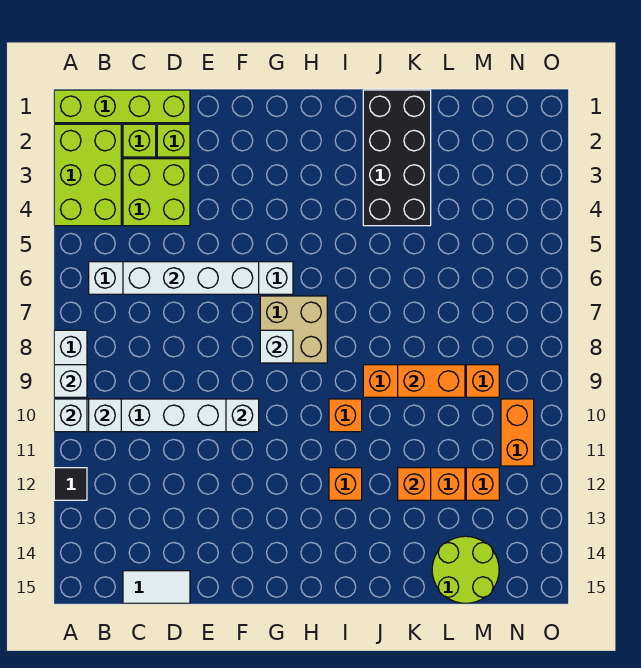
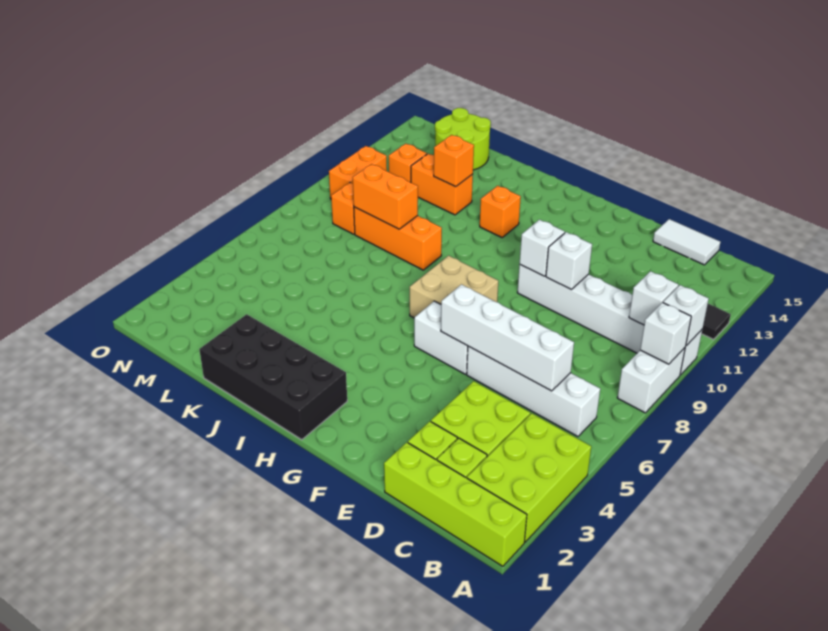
white brick G8 level 2 -> white brick E10 level 2
orange brick I10 level 1 -> none
black brick J1:K4 level 1 -> black brick H1:K2 level 1

